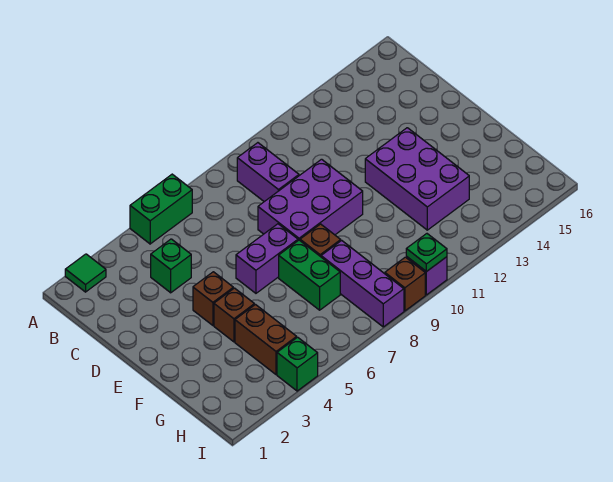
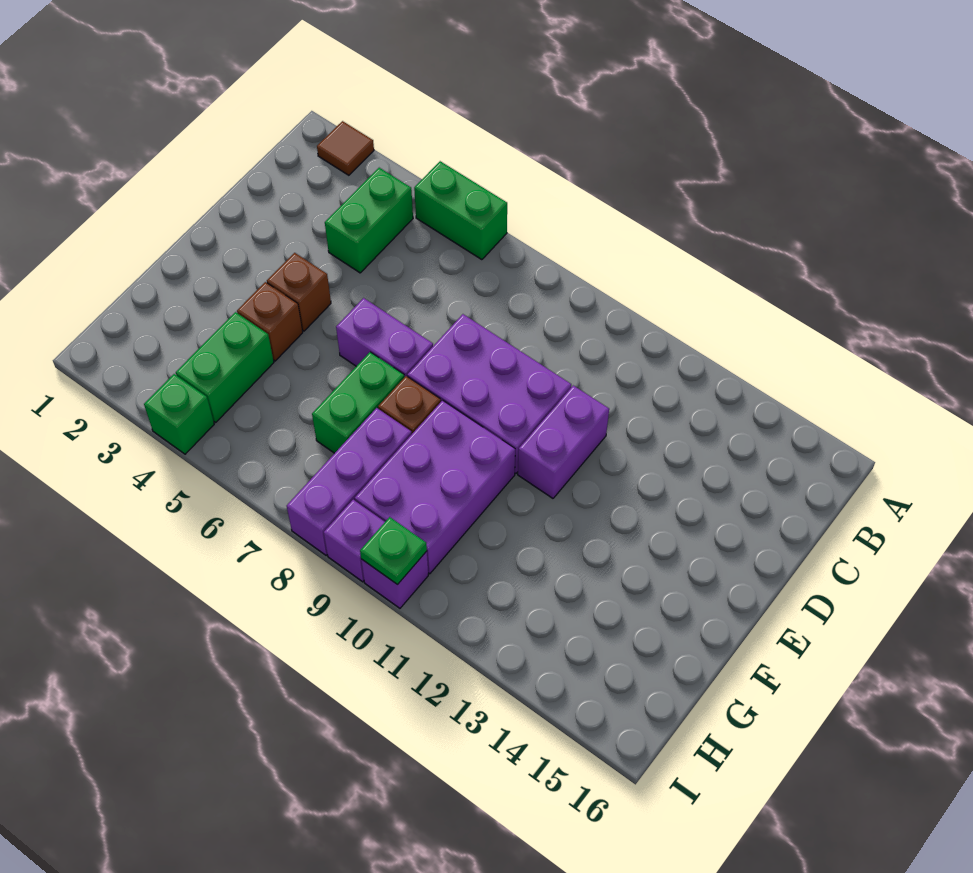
green tile A2 level 1 -> brown tile A2 level 1
purple brick B9:C9 level 1 -> purple brick D11:E11 level 1
green brick C4 level 1 -> green brick B4:C4 level 1
purple brick E12:G13 level 1 -> purple brick F9:H10 level 1
brown brick G4:H4 level 1 -> green brick G4:H4 level 1
brown brick I9 level 1 -> purple brick I9 level 1

